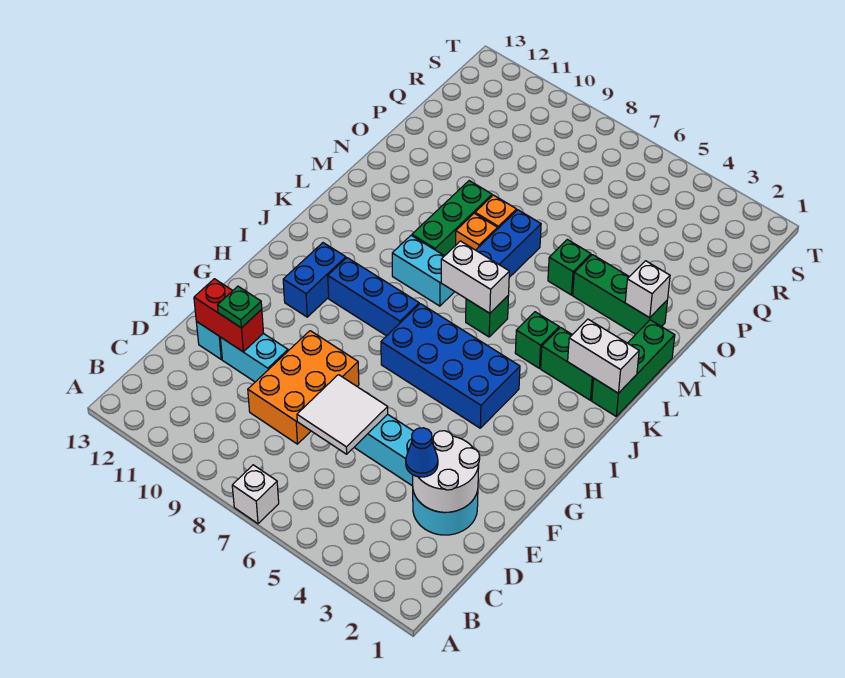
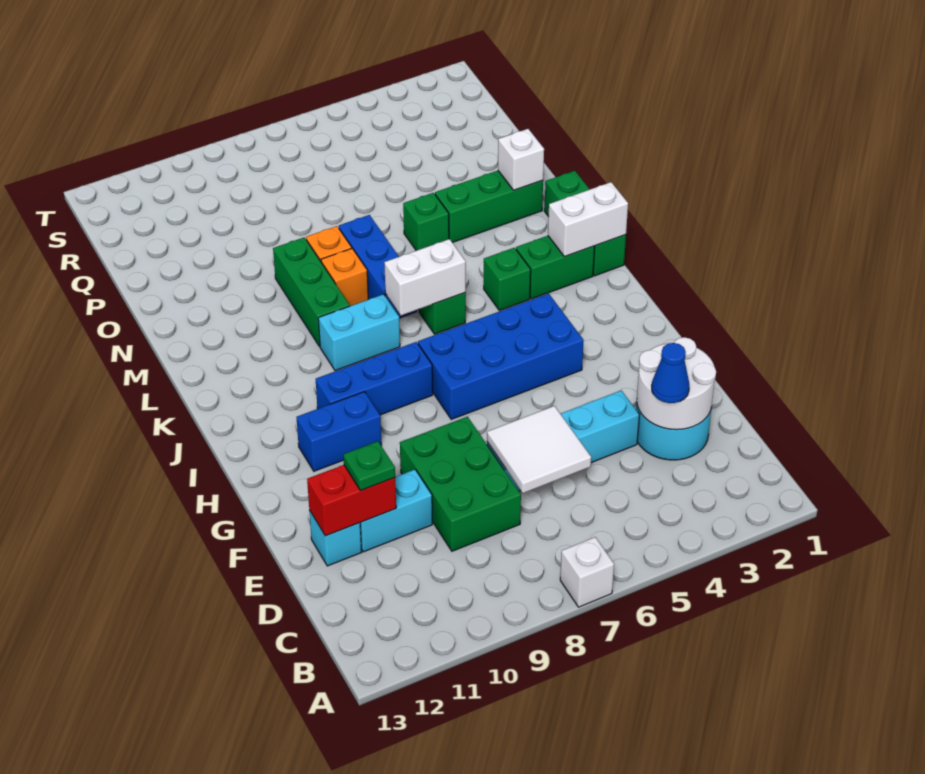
orange brick D8:F9 level 1 -> green brick D8:F9 level 1
blue brick H11:I11 level 1 -> blue brick H10:H11 level 1

